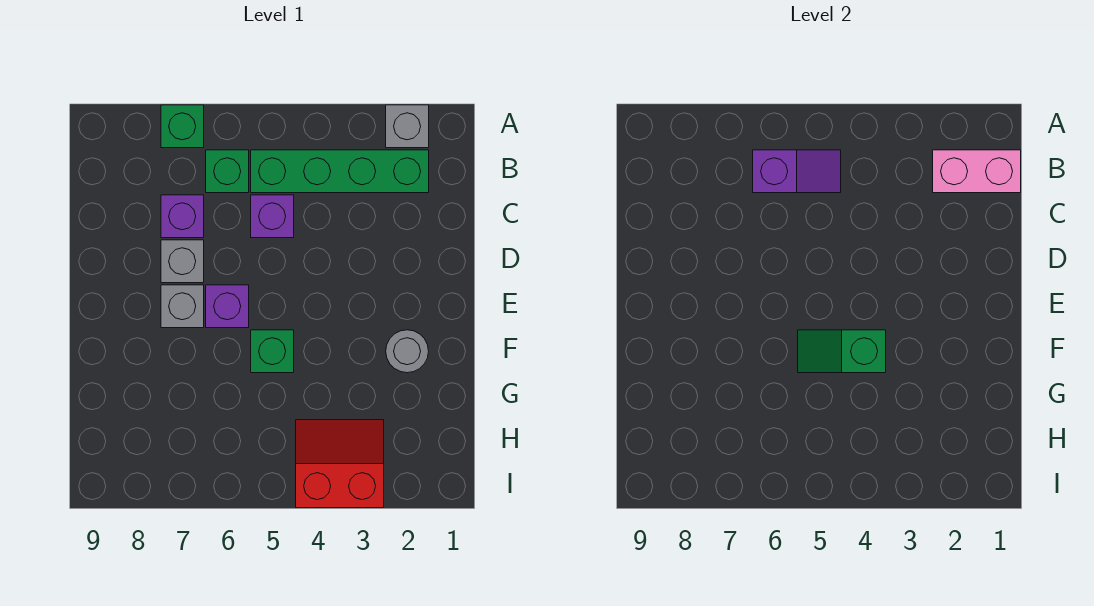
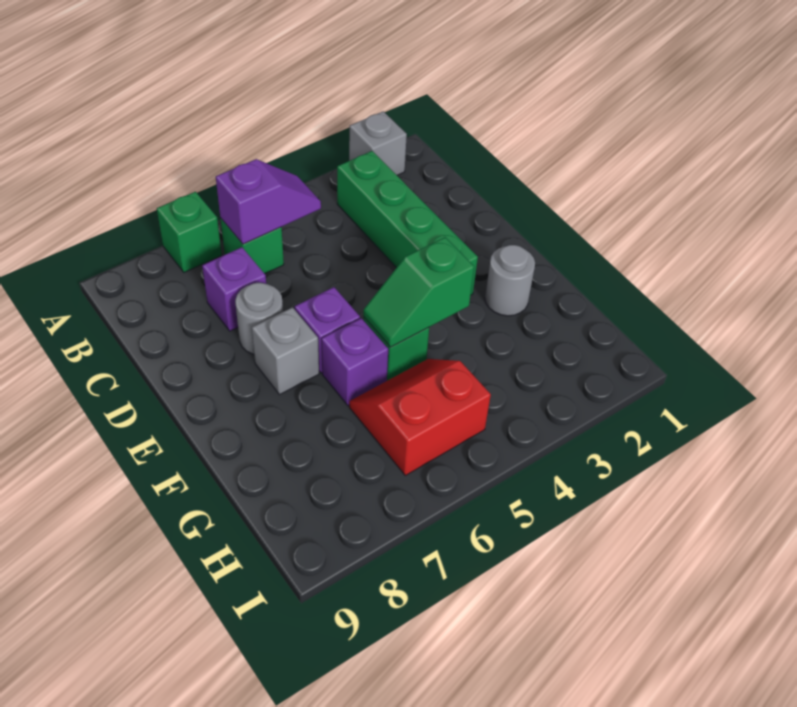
pink brick B1:B2 level 2 -> none
green brick B2:B5 level 1 -> green brick B3:E3 level 1
purple brick C5 level 1 -> purple brick F6 level 1
grey brick D7 level 1 -> grey round brick D7 level 1
red slope H3:I4 level 1 top I -> red slope G5:H6 level 1 top H

